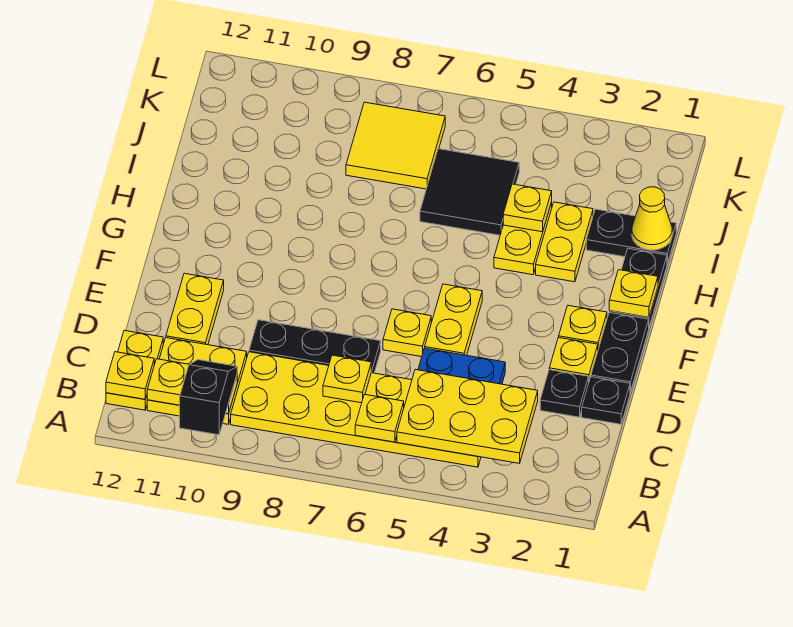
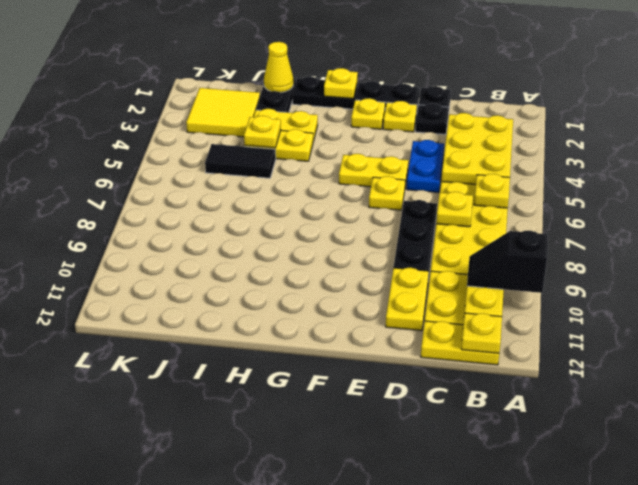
yellow plate D11:E11 level 1 -> yellow plate D10:D11 level 1
black tile I5:J6 level 1 -> black tile I5:J5 level 1
yellow tile J7:K8 level 1 -> yellow tile J2:K3 level 1

